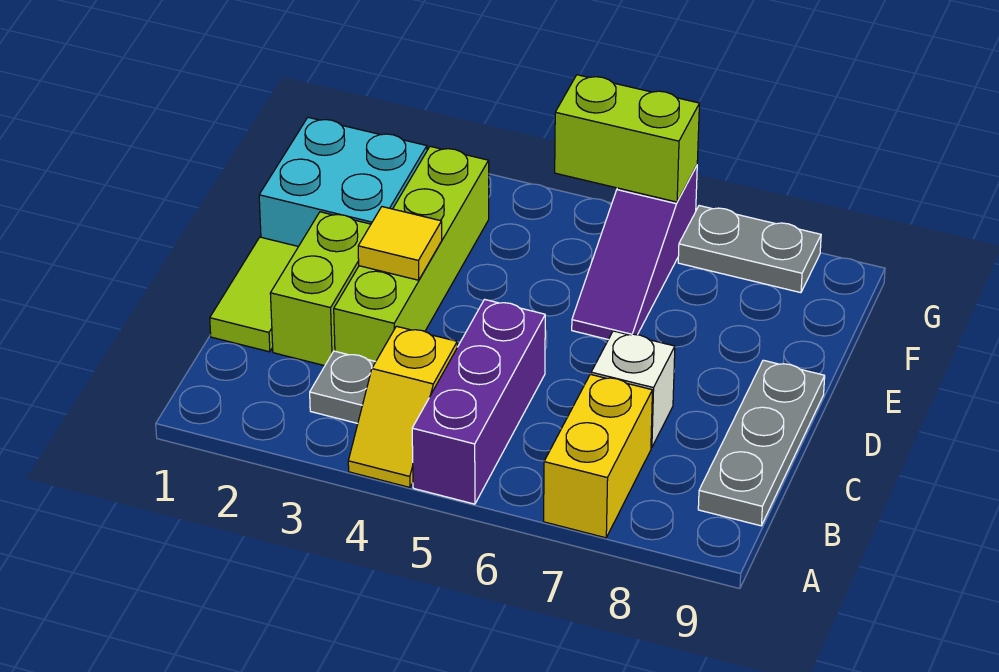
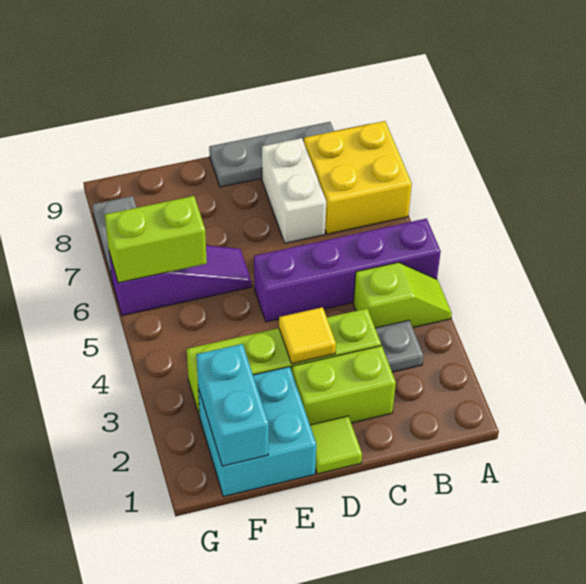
yellow slope A4:B4 level 1 top B -> lime slope A4:B4 level 1 top B
purple brick A5:C5 level 1 -> purple brick A5:D5 level 1
yellow brick A7:B7 level 1 -> yellow brick A7:B8 level 1
lime tile C1:D1 level 1 -> lime tile D1 level 1
white brick C7 level 1 -> white brick C7:C8 level 1
none -> cyan brick F1:F2 level 2
lime brick G5:G6 level 2 -> lime brick F6:G6 level 2

